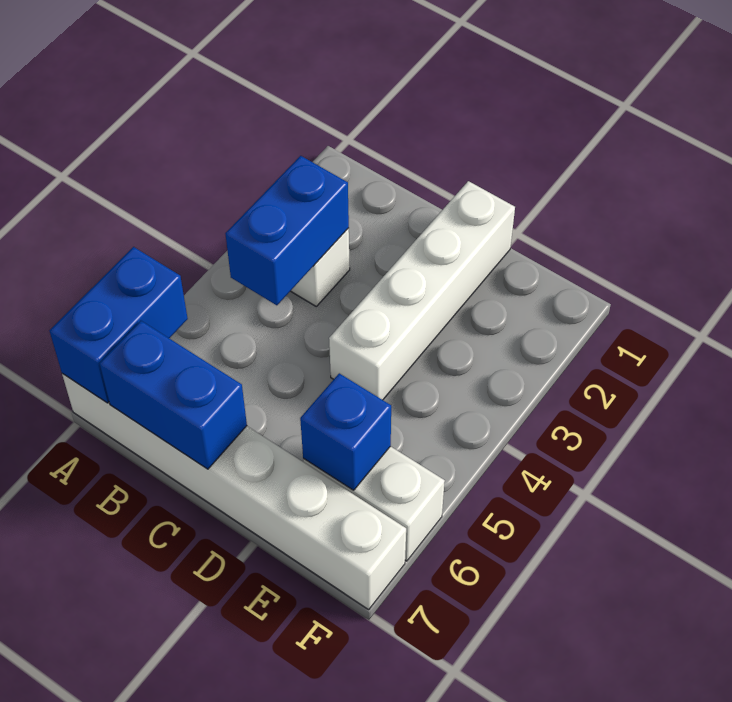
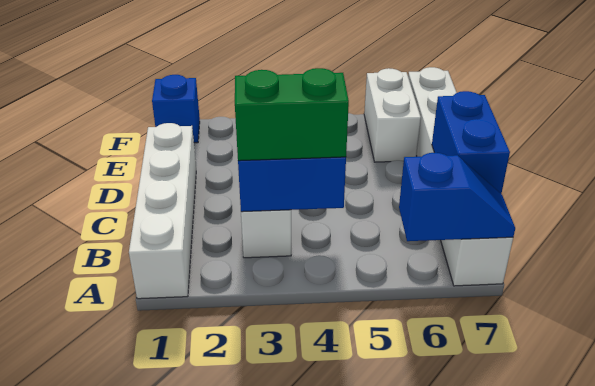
blue brick A6:A7 level 2 -> blue slope A6:A7 level 2 top 6
none -> green brick B3:B4 level 3
white brick D1:D4 level 1 -> white brick A1:D1 level 1
blue brick E6 level 2 -> blue brick F1 level 1

